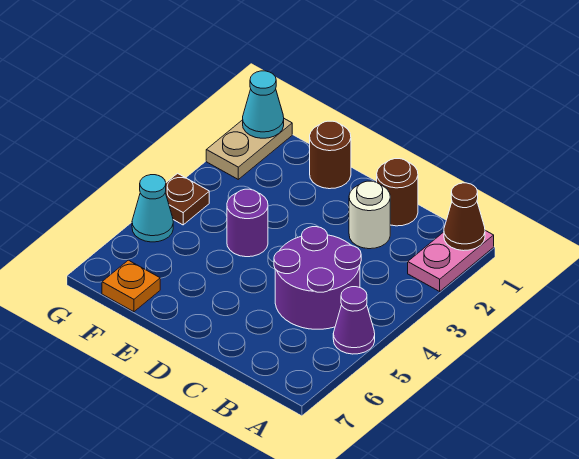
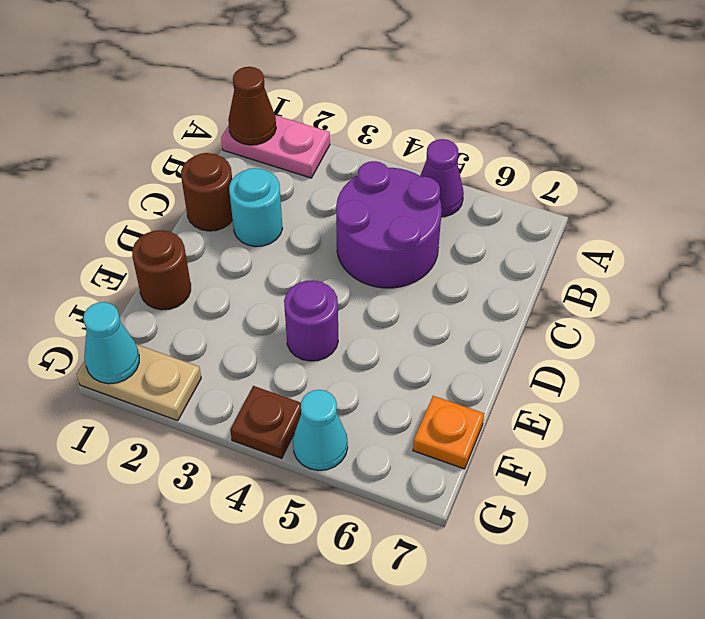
white round brick C2 level 1 -> cyan round brick C2 level 1

